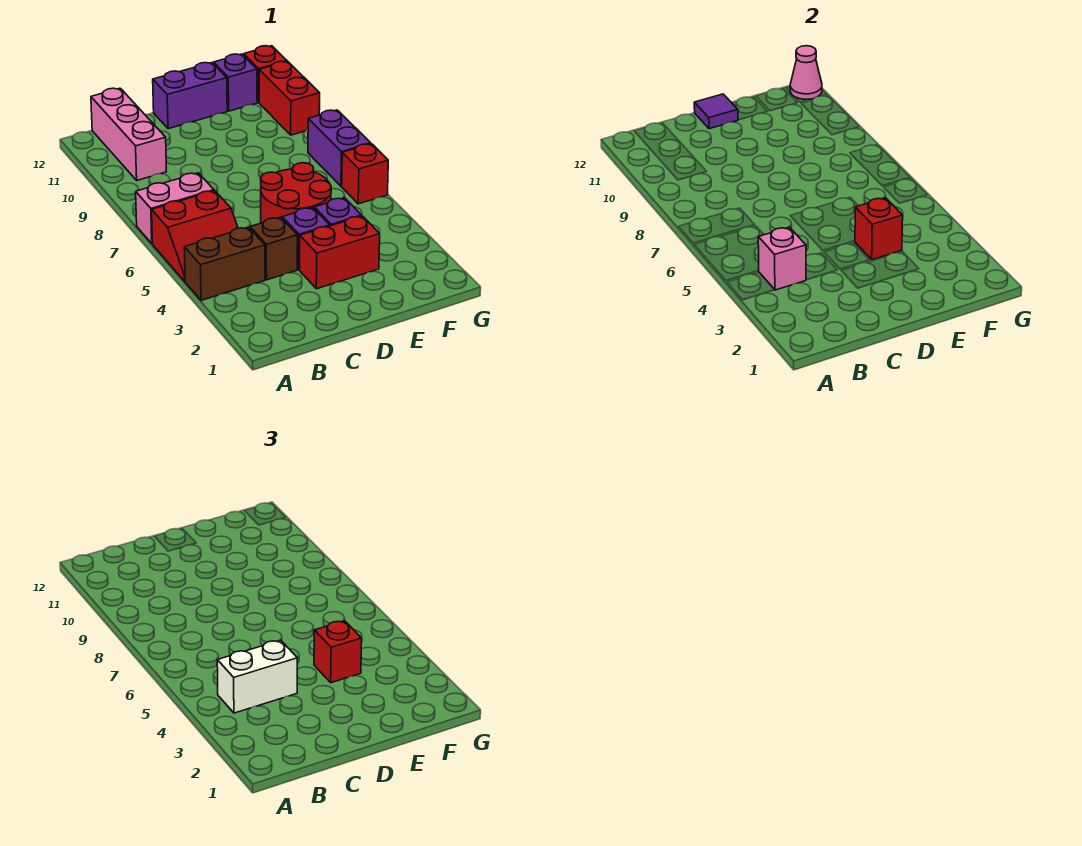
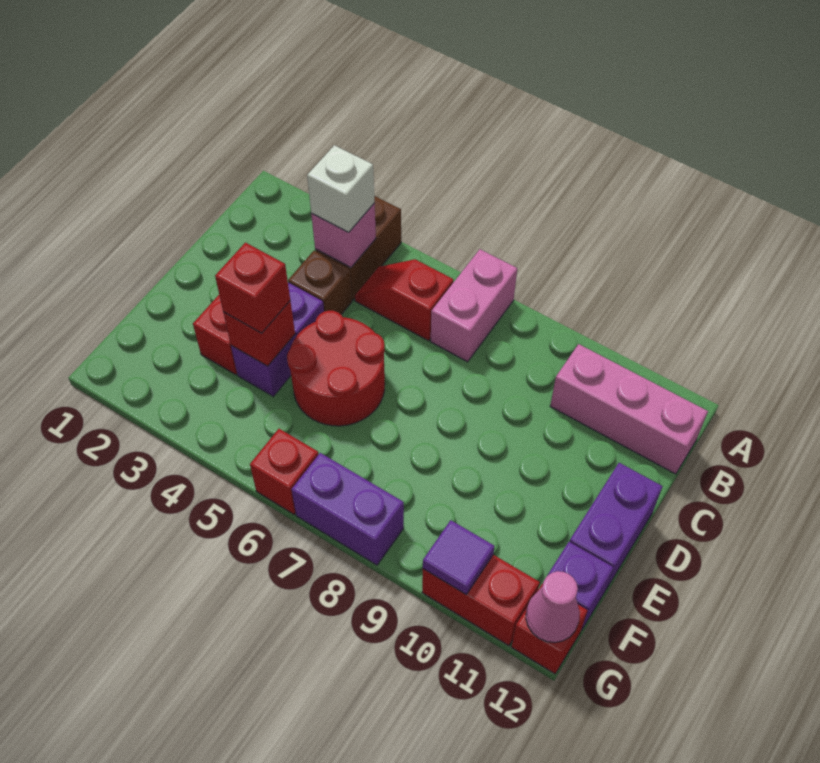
red slope A5:B6 level 1 top 6 -> red slope B5:B6 level 1 top 6
white brick B4:C4 level 3 -> white brick B4 level 3
purple tile D12 level 2 -> purple tile G10 level 2

